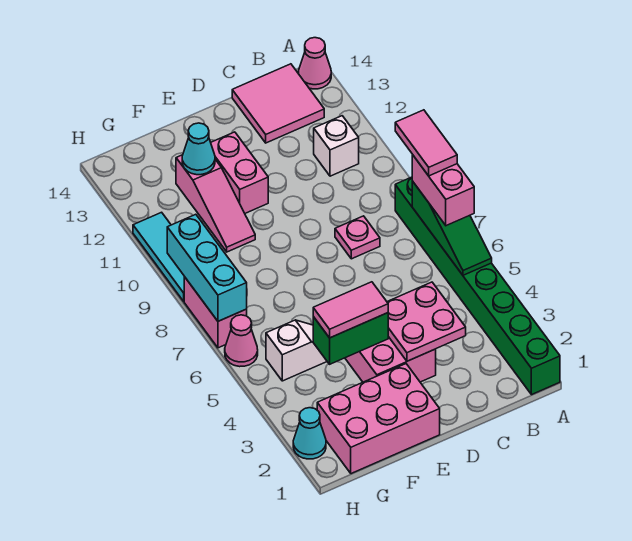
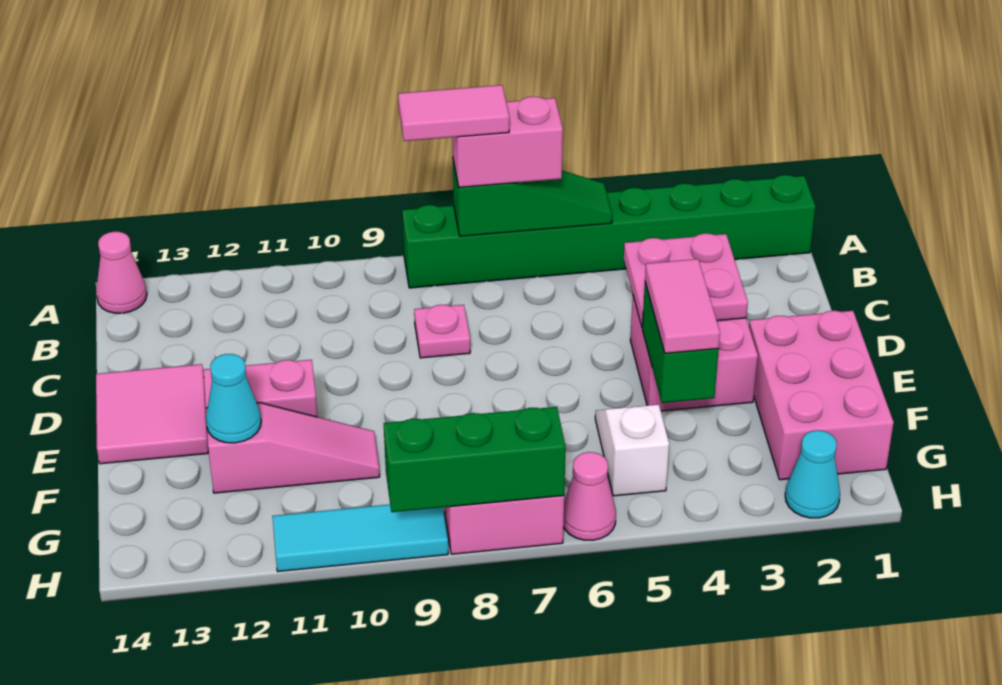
white brick B11 level 1 -> none
pink tile B13:C14 level 1 -> pink tile D13:E14 level 1
cyan brick H7:H9 level 2 -> green brick H7:H9 level 2

